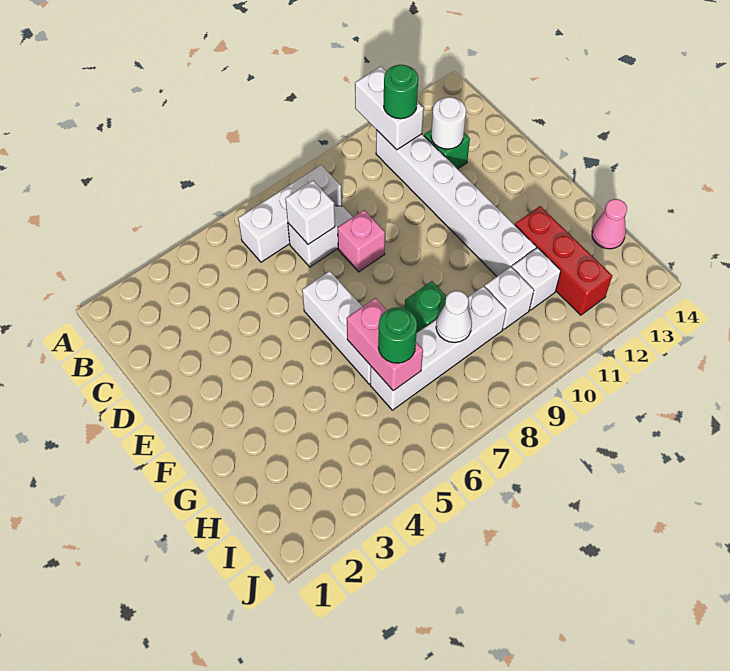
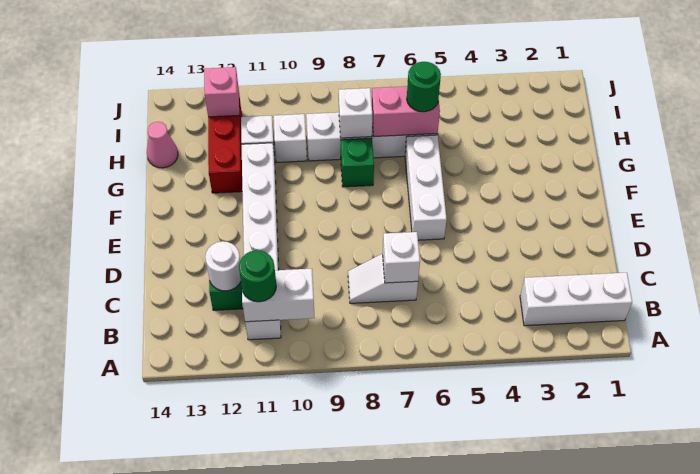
white brick A11:B11 level 2 -> white brick B10:B11 level 2
white brick B6:B8 level 1 -> white brick B1:B3 level 1
pink brick D8 level 1 -> pink brick I12 level 2
pink brick G6:H6 level 2 -> pink brick H6:H7 level 2
white cone H8 level 2 -> white brick H8 level 2

